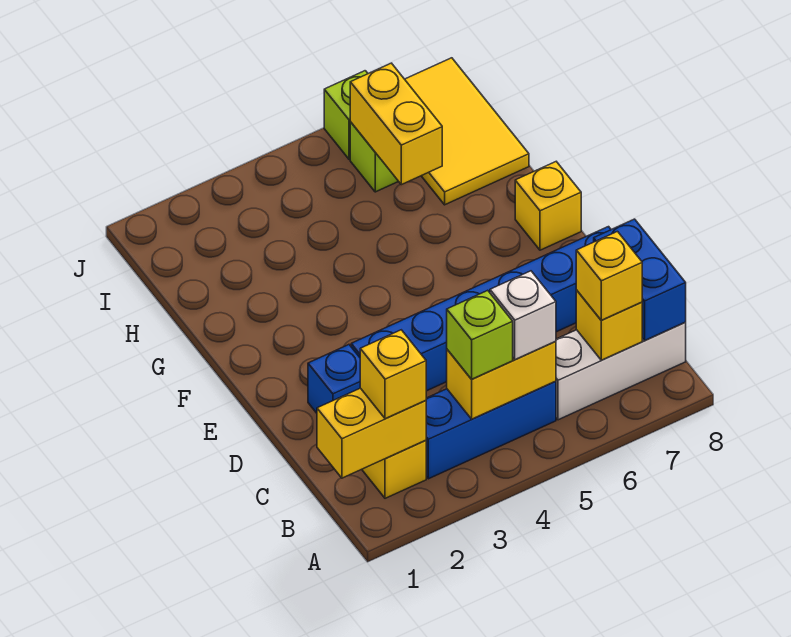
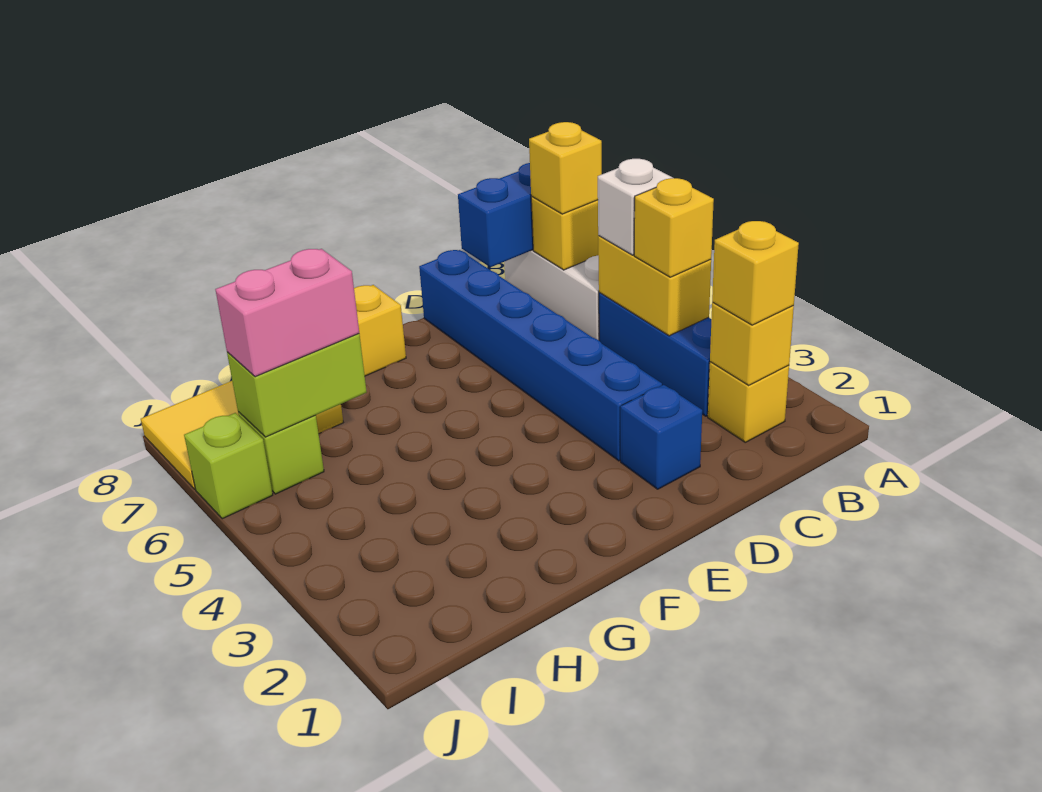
yellow brick B1:B2 level 2 -> yellow brick B2 level 2
lime brick B4 level 3 -> yellow brick B4 level 3
yellow brick H6:I6 level 2 -> lime brick H6:I6 level 2
none -> pink brick H6:I6 level 3

